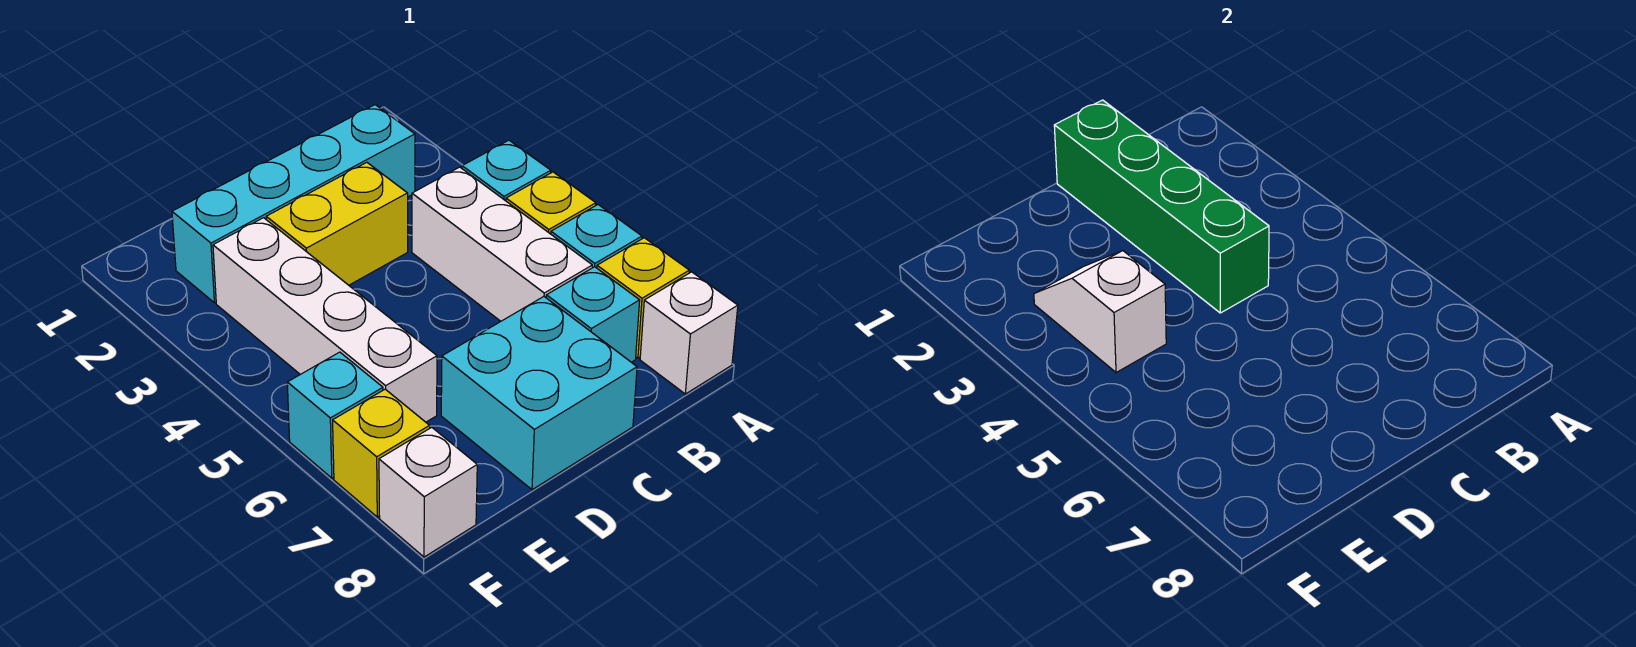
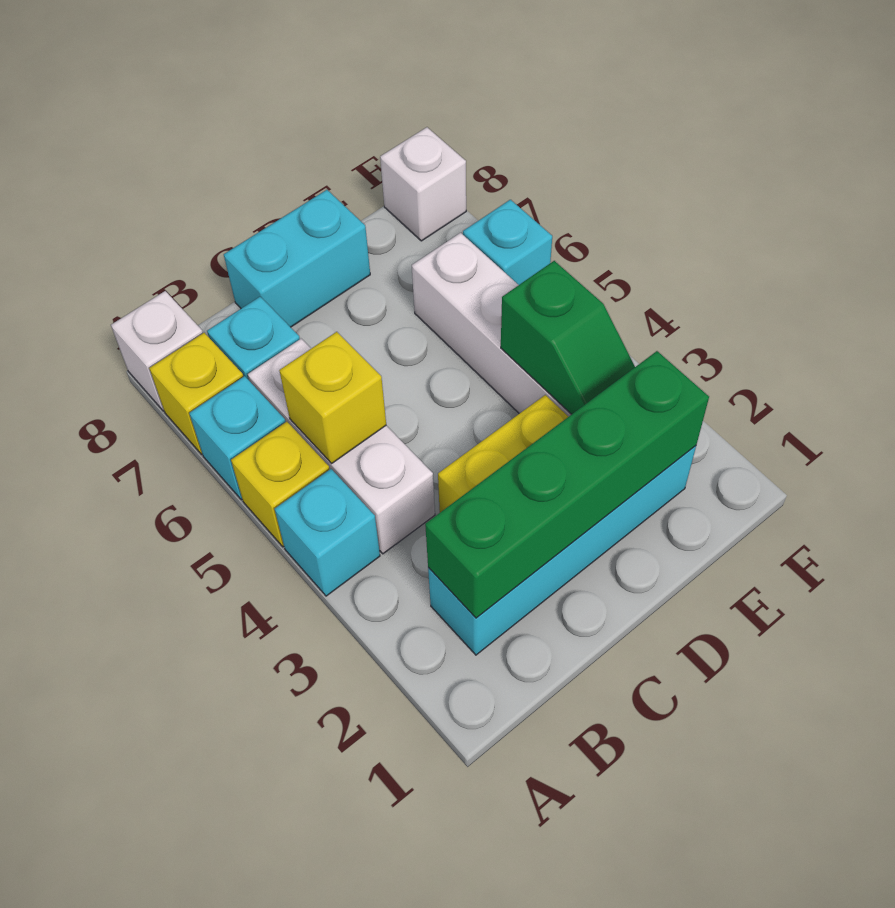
green brick C1:C4 level 2 -> green brick B2:E2 level 2
cyan brick C7:D8 level 1 -> cyan brick C8:D8 level 1
white slope E3:E4 level 2 top 4 -> green slope E3:E4 level 2 top 4
yellow brick F7 level 1 -> yellow brick B5 level 2

